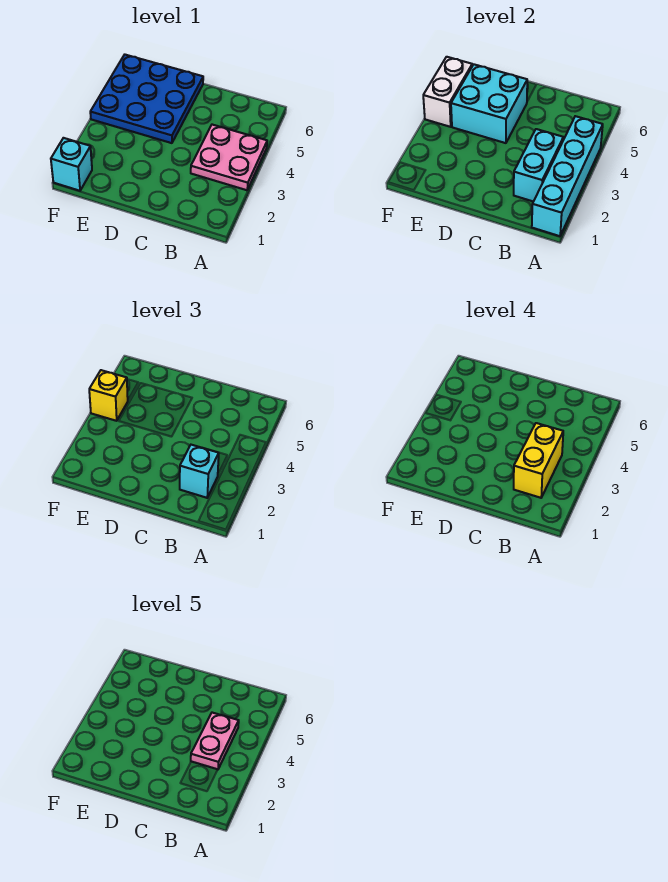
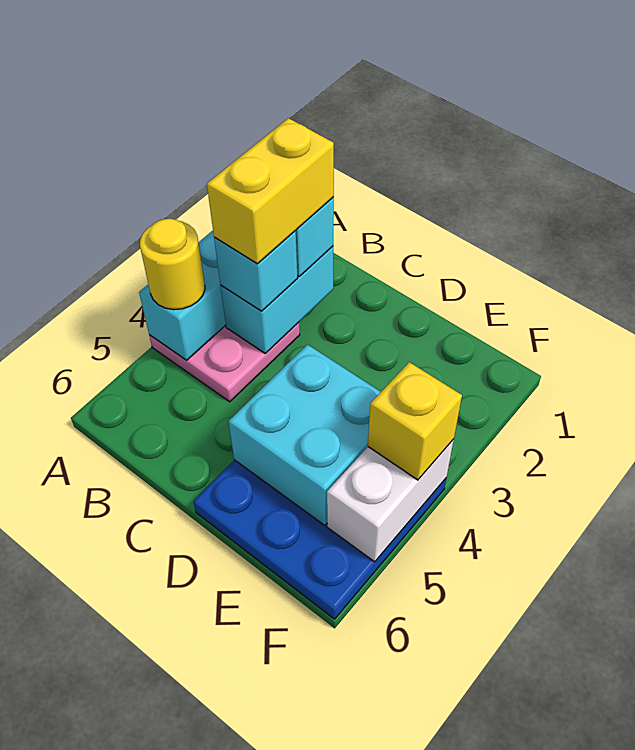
none -> yellow round brick A4 level 3
pink plate B3:B4 level 5 -> none
cyan brick F1 level 1 -> cyan brick B3 level 3

